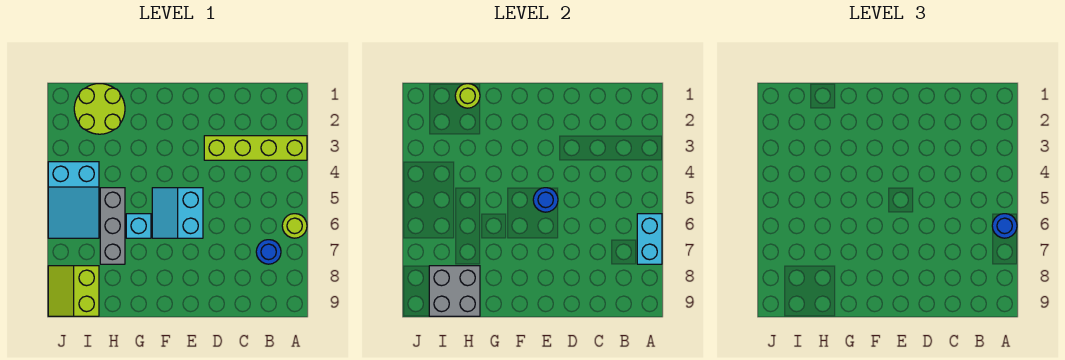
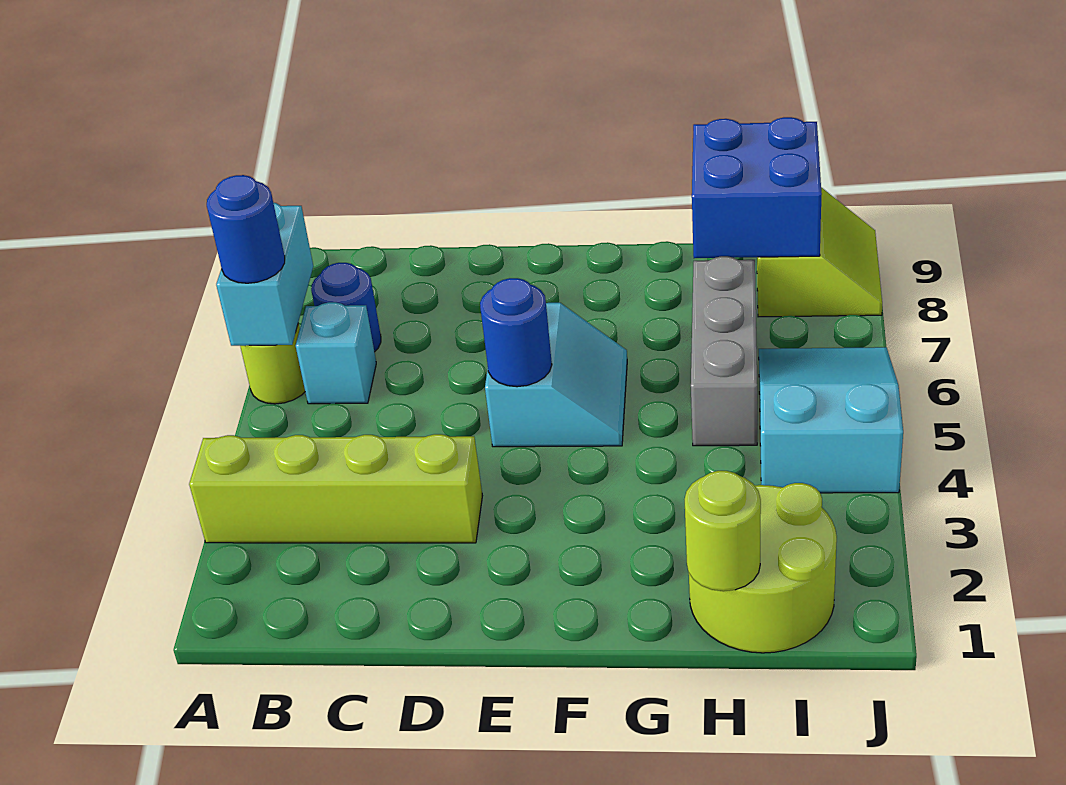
cyan brick G6 level 1 -> cyan brick B6 level 1
grey brick H8:I9 level 2 -> blue brick H8:I9 level 2

